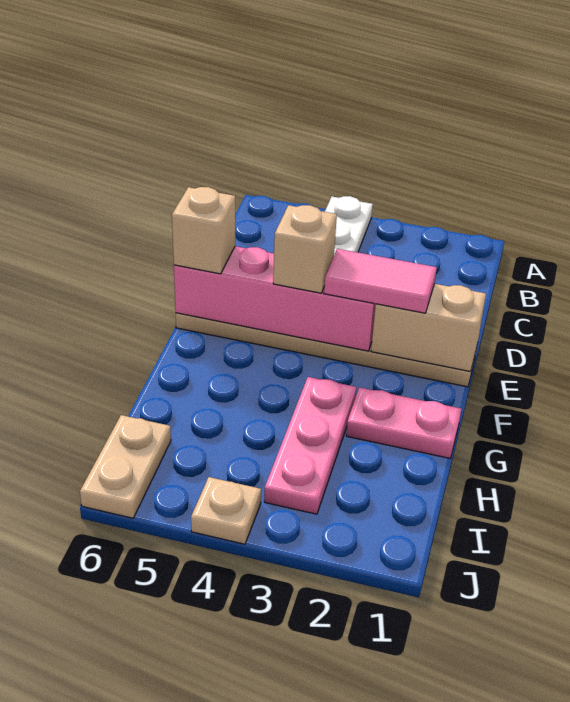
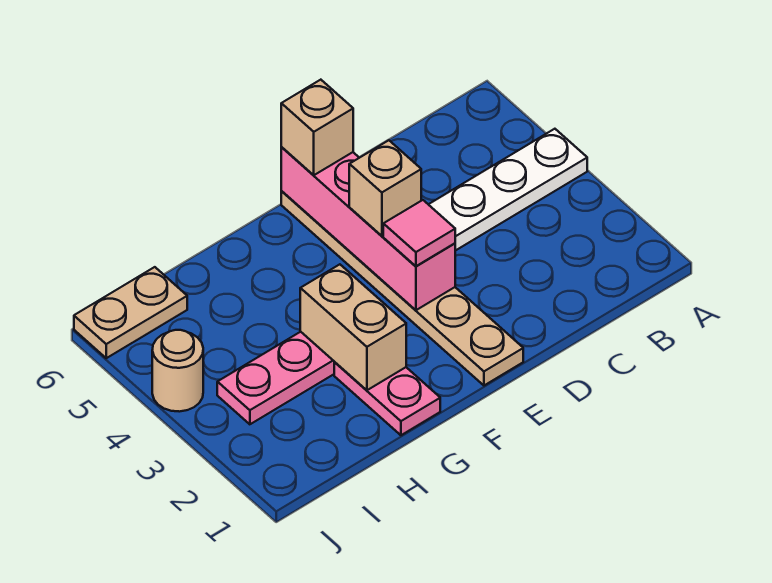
tan brick E1:E2 level 2 -> tan brick G2:G3 level 2
pink tile E2:E3 level 3 -> pink tile E3 level 3
tan plate J4 level 1 -> tan round brick J4 level 1

